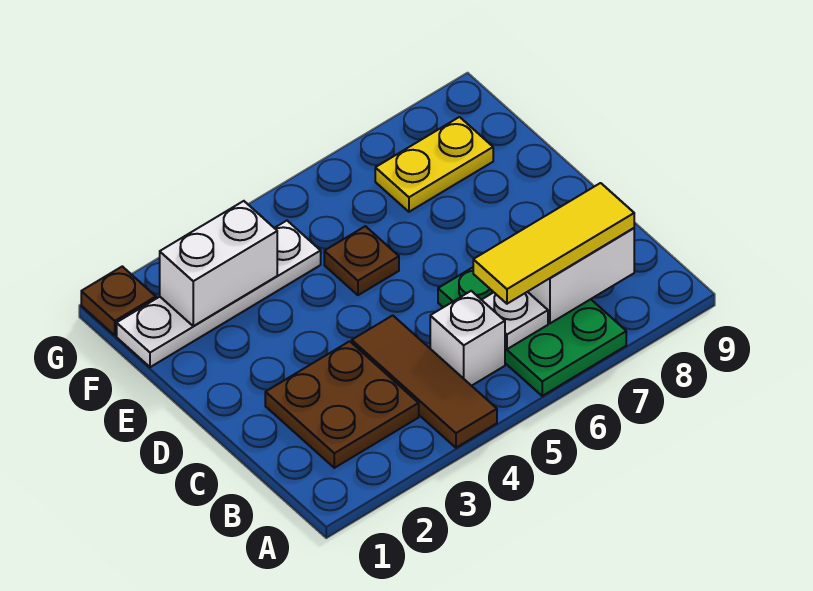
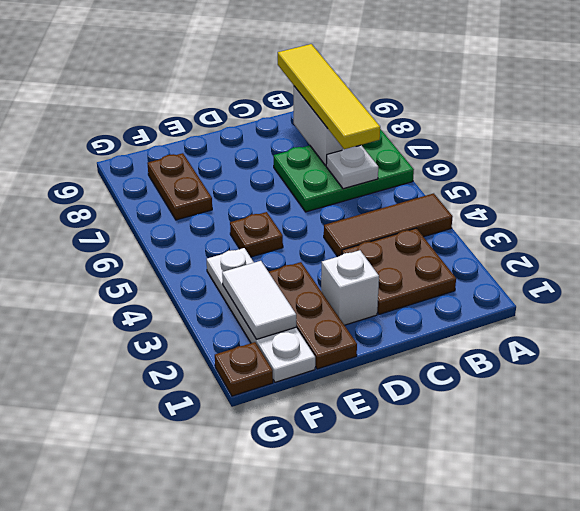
white brick B5 level 1 -> white brick D2 level 1
yellow tile B6:B8 level 3 -> yellow tile B6:B9 level 3
none -> brown plate E1:E3 level 1
white brick F2:F3 level 2 -> white tile F2:F3 level 2
yellow plate F7:F8 level 1 -> brown plate F7:F8 level 1

